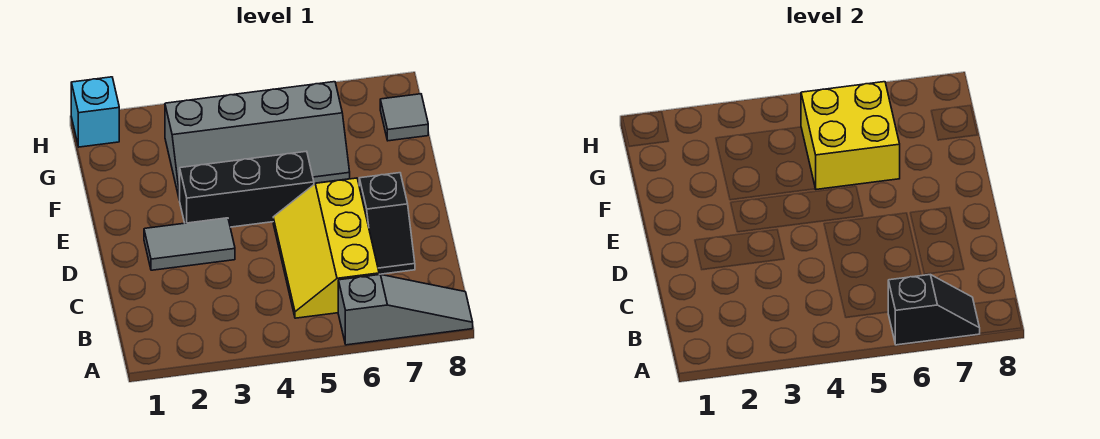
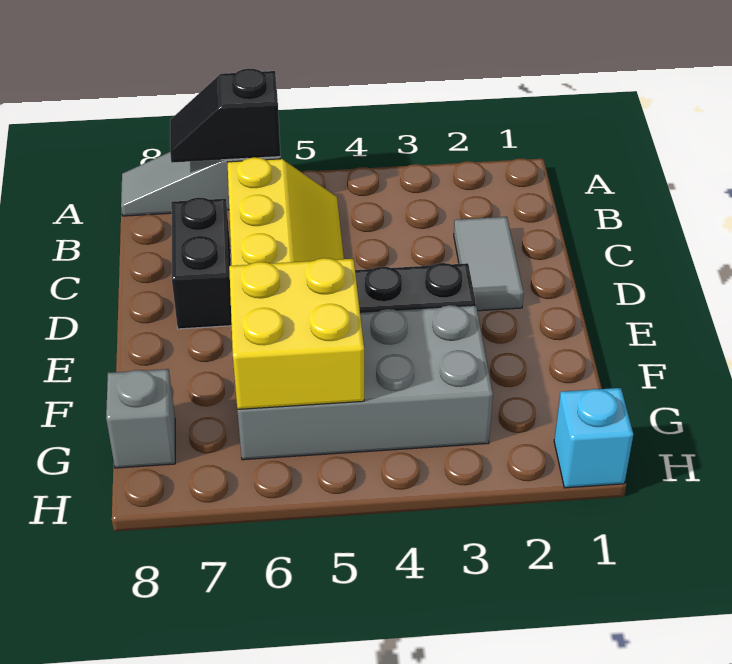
black slope C7:D7 level 1 top D -> black brick C7:D7 level 1
grey tile D2:D3 level 1 -> grey tile C2:D2 level 1
grey slope F3:G6 level 1 top G -> grey brick F3:G6 level 1
grey tile G8 level 1 -> grey brick G8 level 1

